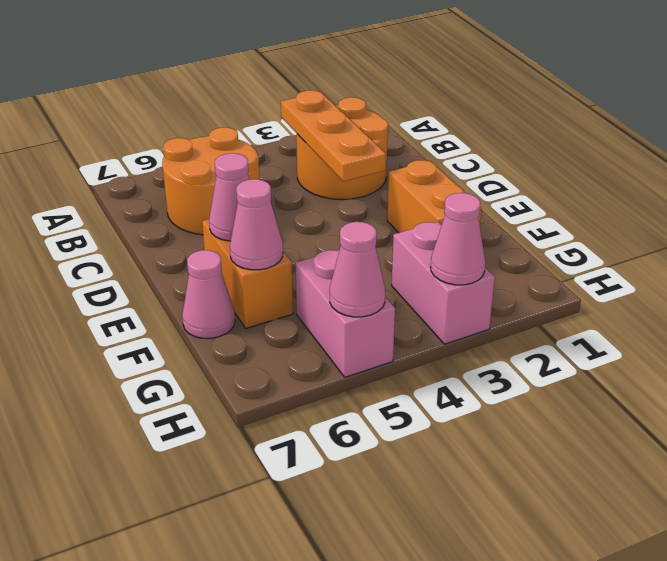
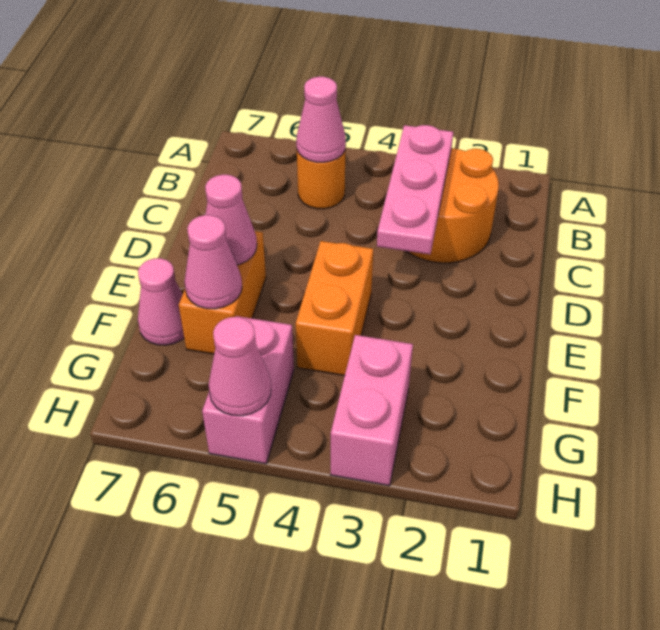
orange plate B3:D3 level 2 -> pink plate B3:D3 level 2
orange round brick B5:C6 level 1 -> orange round brick B5 level 1
orange brick E2:F2 level 1 -> orange brick E4:F4 level 1
pink cone H3 level 2 -> pink cone B5 level 2

